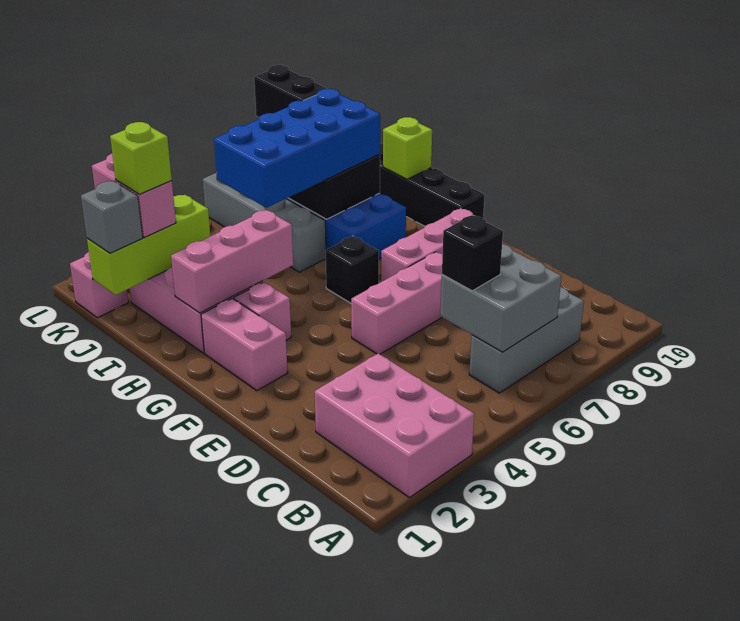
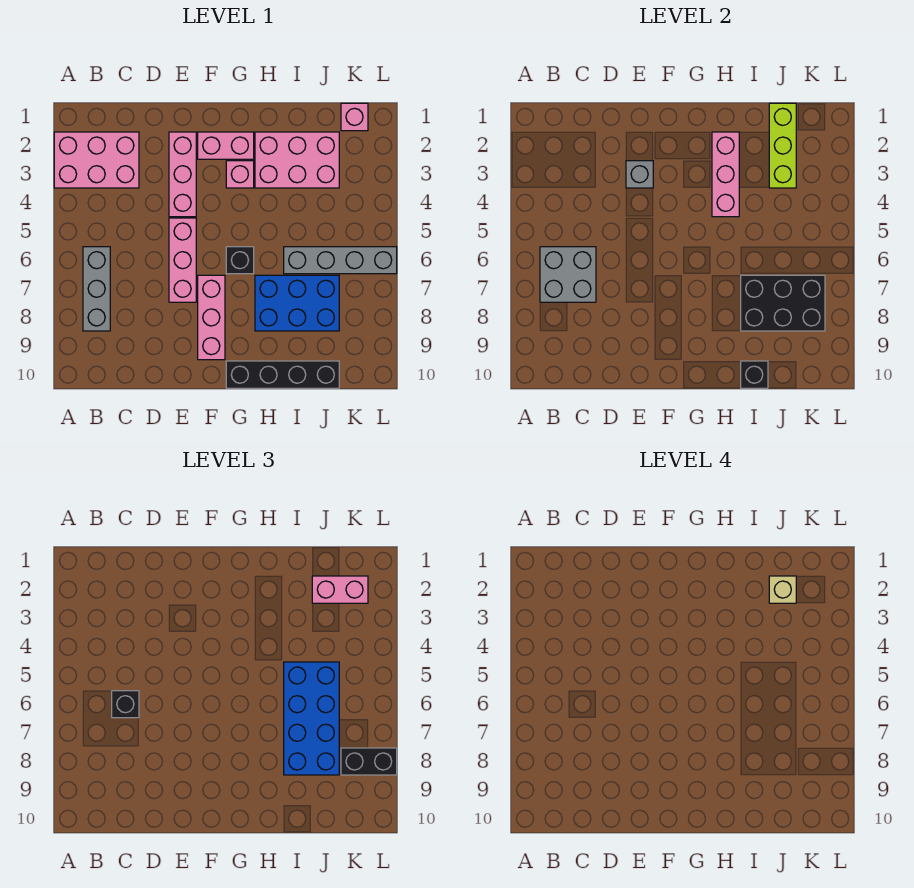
none -> pink brick E2:E4 level 1
lime brick I10 level 2 -> black brick I10 level 2
grey brick J1 level 3 -> grey brick E3 level 2
lime brick J2 level 4 -> tan brick J2 level 4

